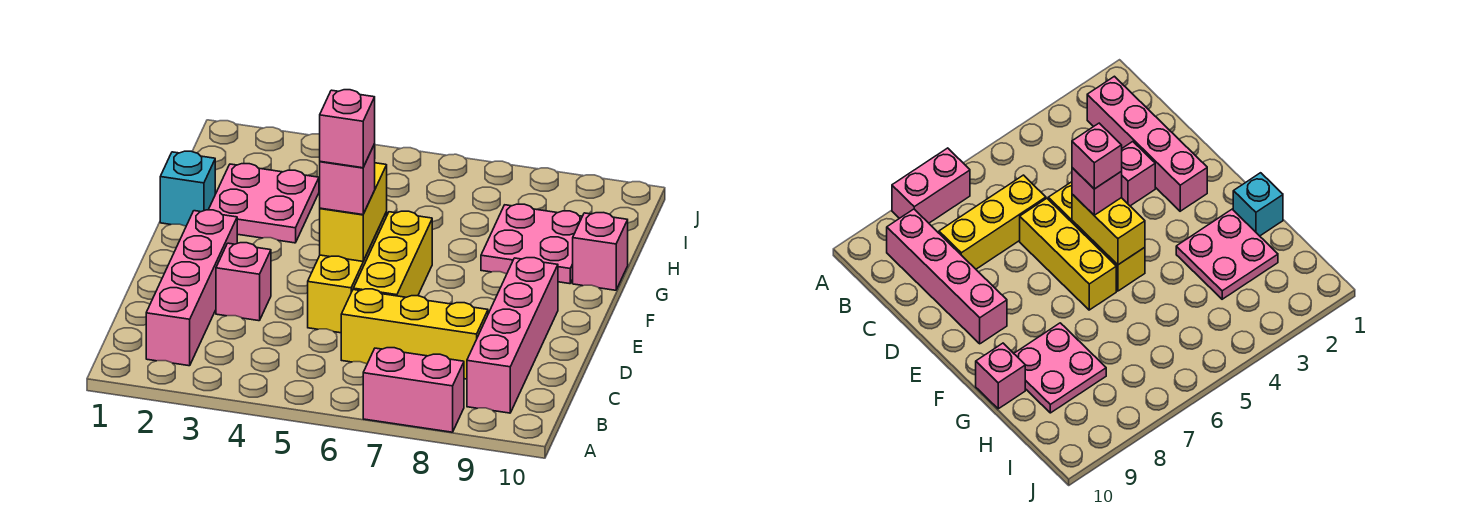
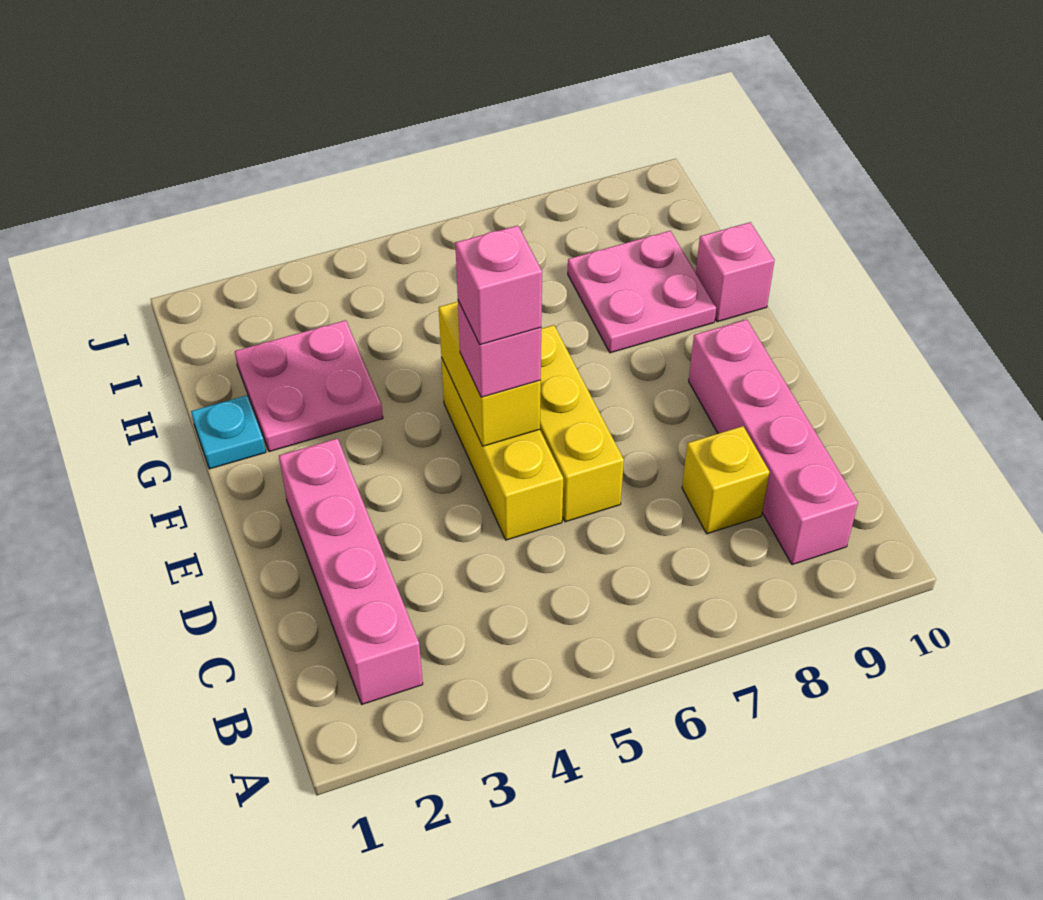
pink brick A7:A8 level 1 -> none
yellow brick C6:C8 level 1 -> yellow brick C8 level 1
pink brick D3 level 1 -> none
cyan brick G1 level 1 -> cyan plate G1 level 1

